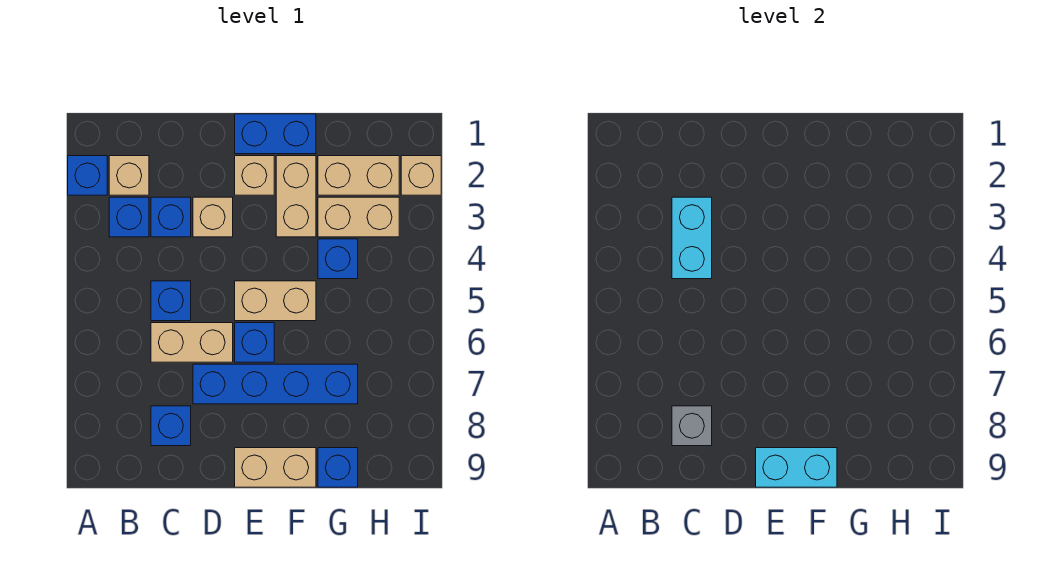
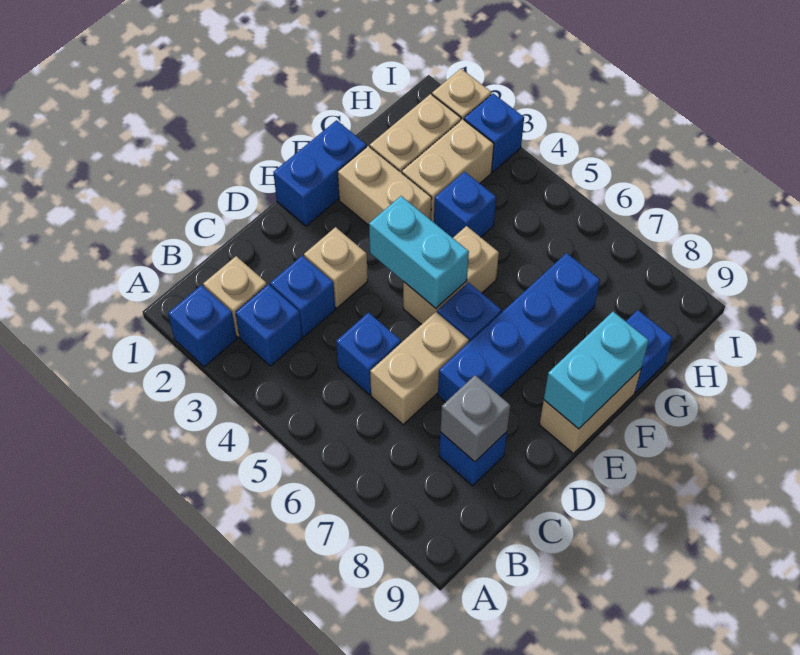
cyan brick C3:C4 level 2 -> cyan brick E4:E5 level 2
tan brick E2 level 1 -> none
none -> blue brick I3 level 1

